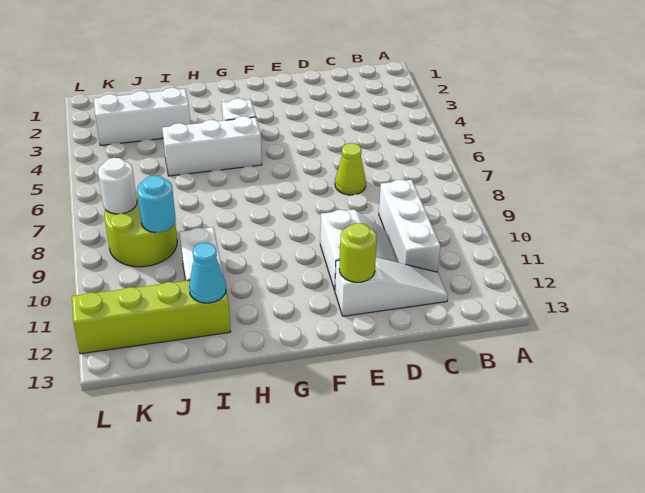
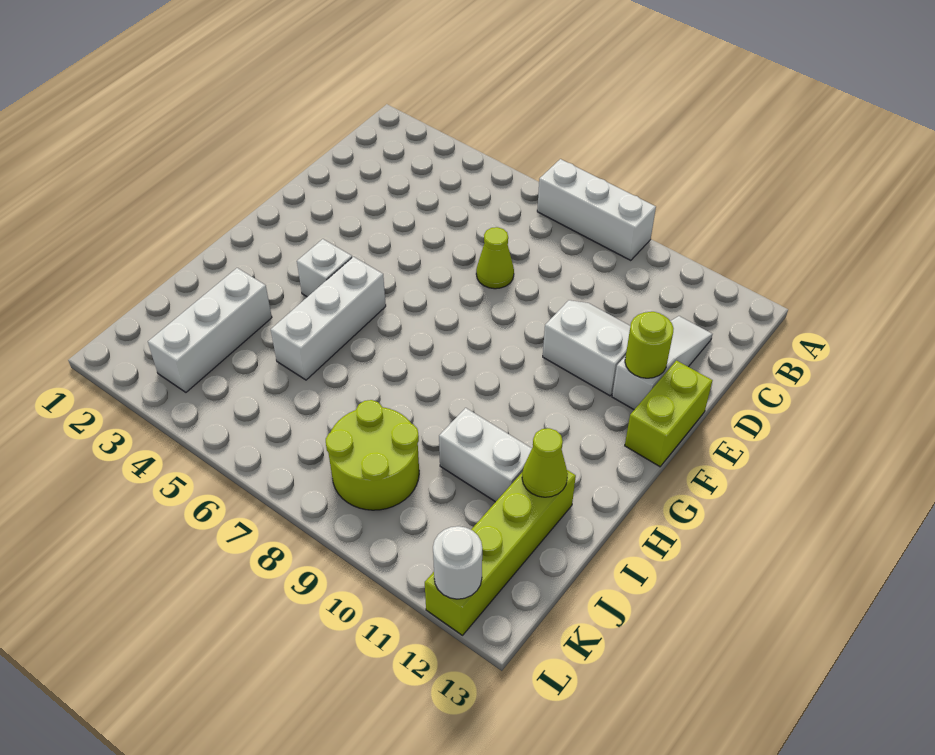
white brick C9:C11 level 1 -> white brick A7:A9 level 1
none -> lime brick E13:F13 level 1
cyan cone I12 level 2 -> lime cone I12 level 2
cyan round brick J9 level 2 -> none
white round brick K8 level 2 -> white round brick L12 level 2

